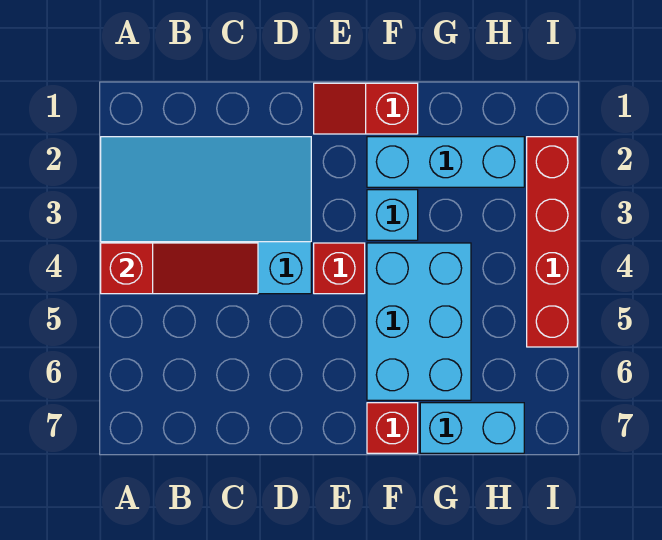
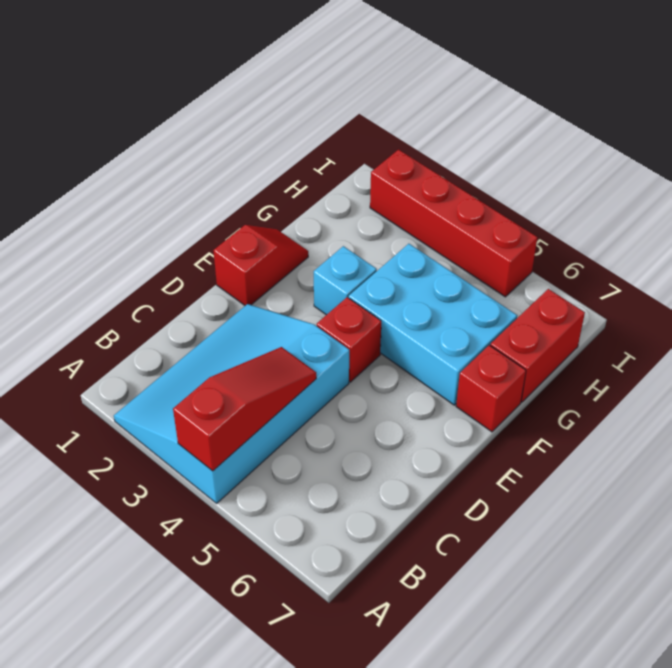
red slope E1:F1 level 1 top F -> red slope E1:F1 level 1 top E
cyan brick F2:H2 level 1 -> none
cyan brick G7:H7 level 1 -> red brick G7:H7 level 1

